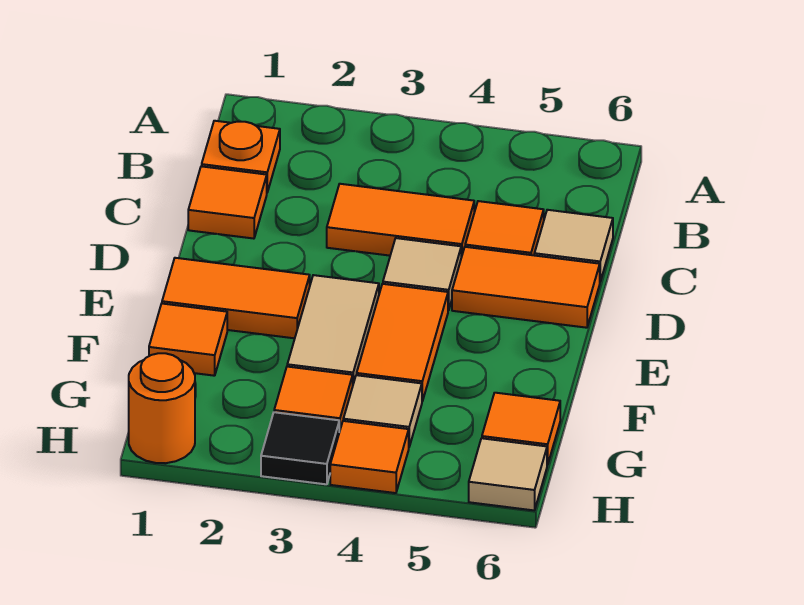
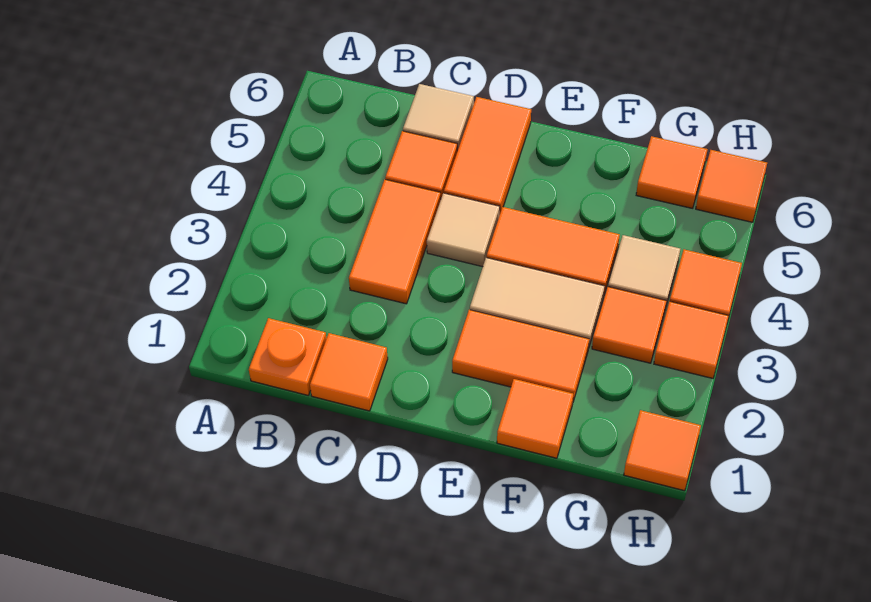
orange tile E1:E2 level 1 -> orange tile E2:F2 level 1
orange round brick H1 level 1 -> orange tile H1 level 1
black tile H3 level 1 -> orange tile H3 level 1
tan tile H6 level 1 -> orange tile H6 level 1

